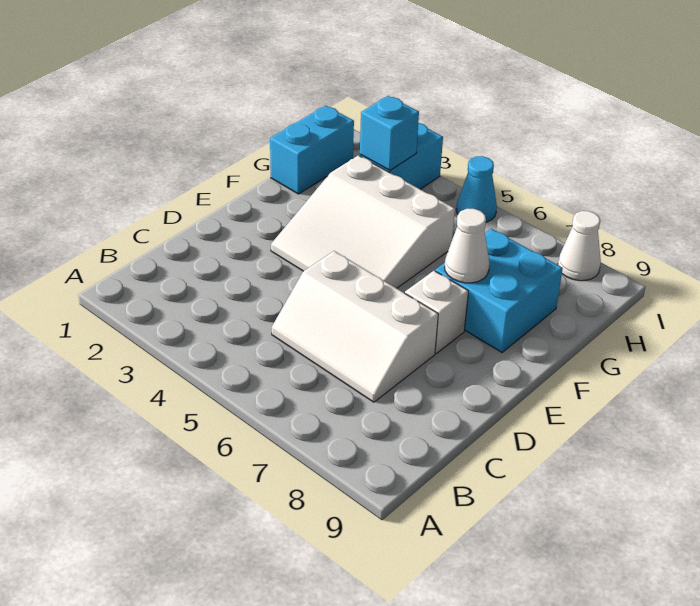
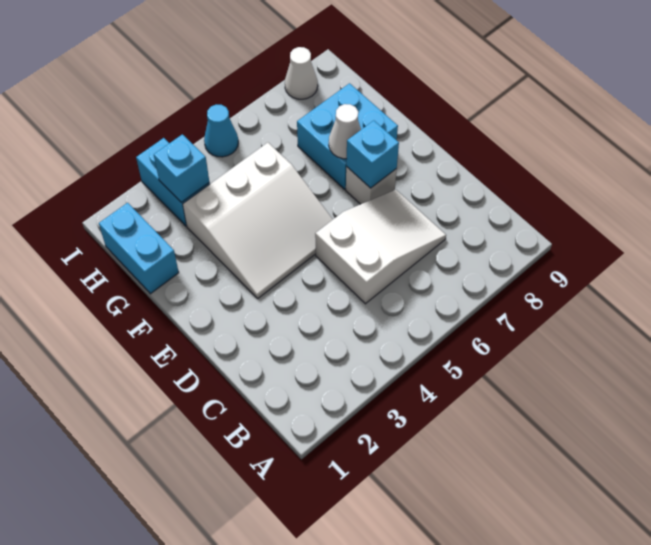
white slope C5:D7 level 1 top D -> white slope C5:D7 level 1 top 5
none -> cyan brick E7 level 2

